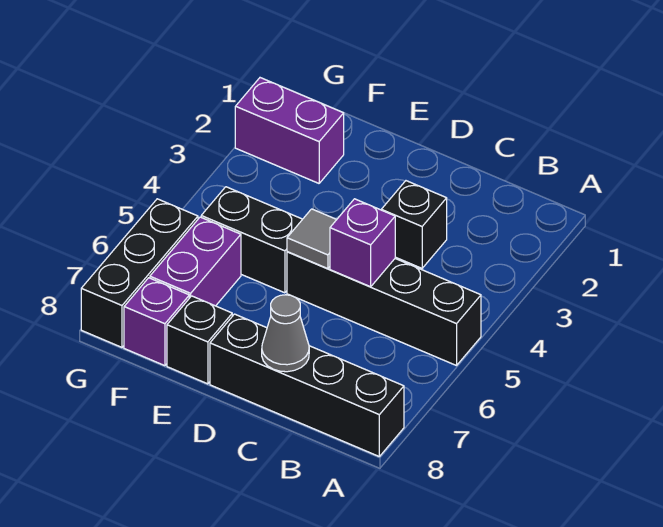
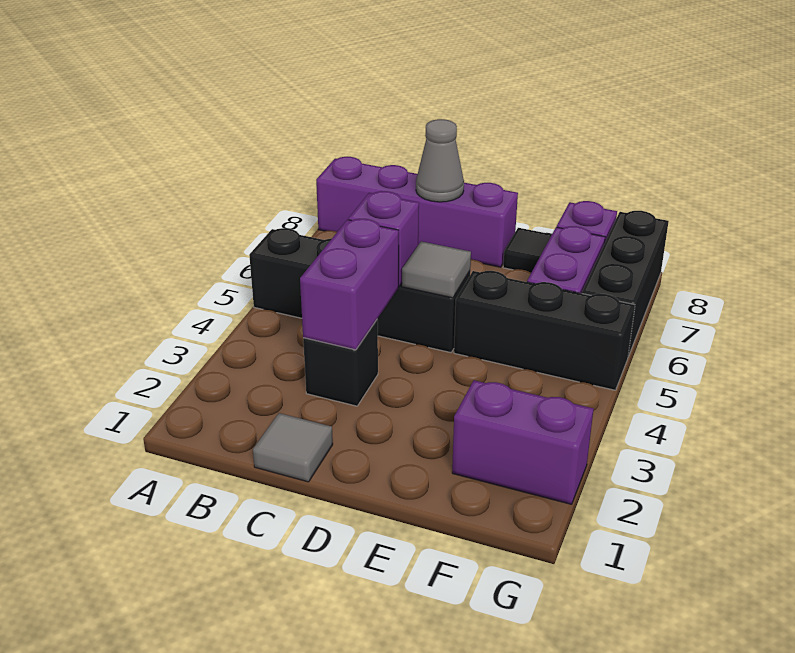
black brick A8:D8 level 1 -> purple brick A8:D8 level 1
none -> grey tile C1 level 1
none -> purple brick C3:C4 level 2
black brick E5:F5 level 1 -> black brick E5:G5 level 1
black brick E8 level 1 -> black tile E8 level 1

